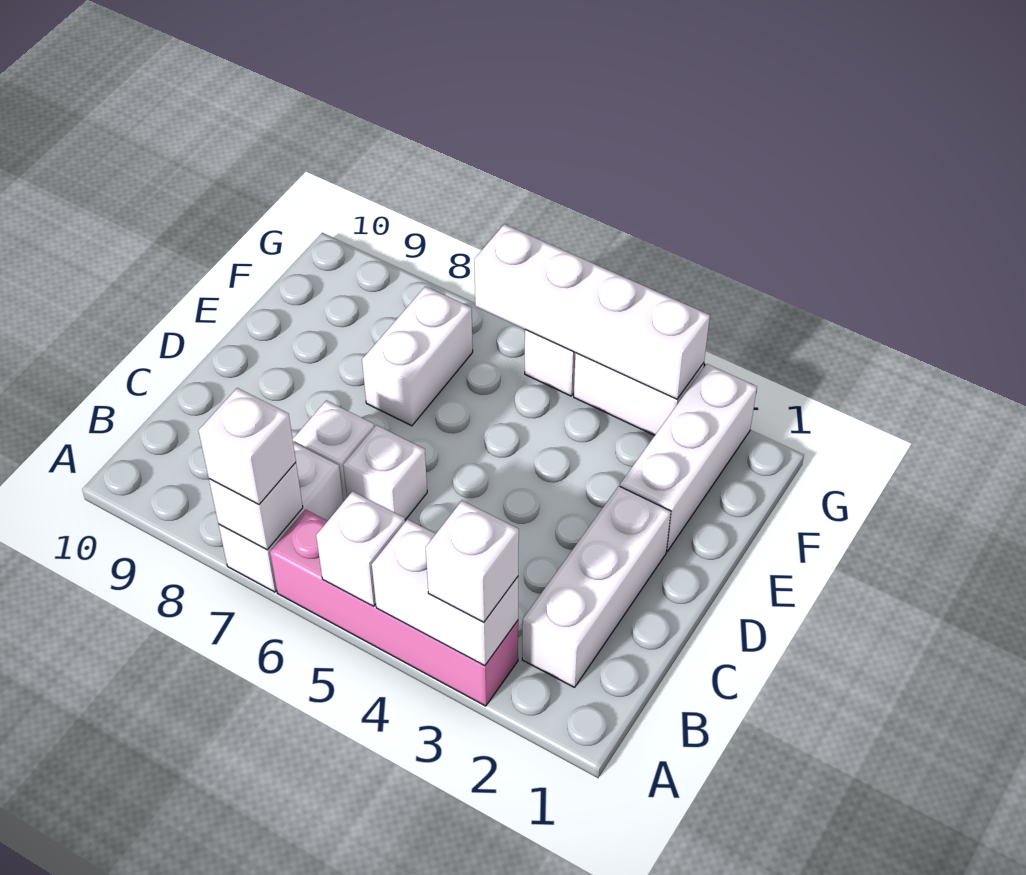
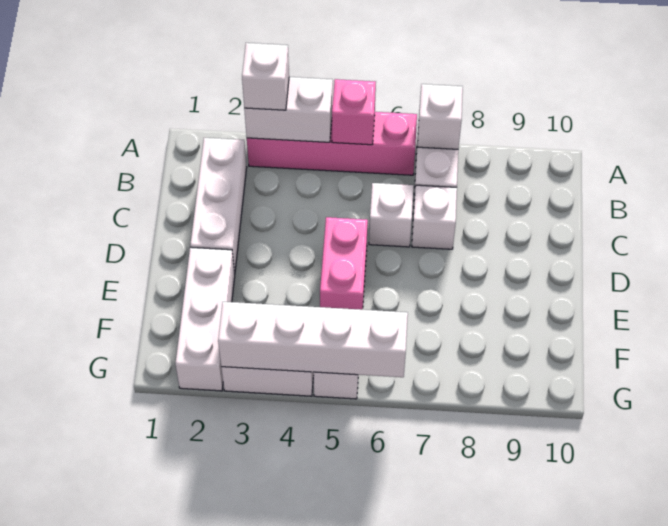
white brick A5 level 2 -> pink brick A5 level 2
white brick A7 level 3 -> none
none -> pink brick D5:E5 level 1
white brick E7:F7 level 1 -> none

